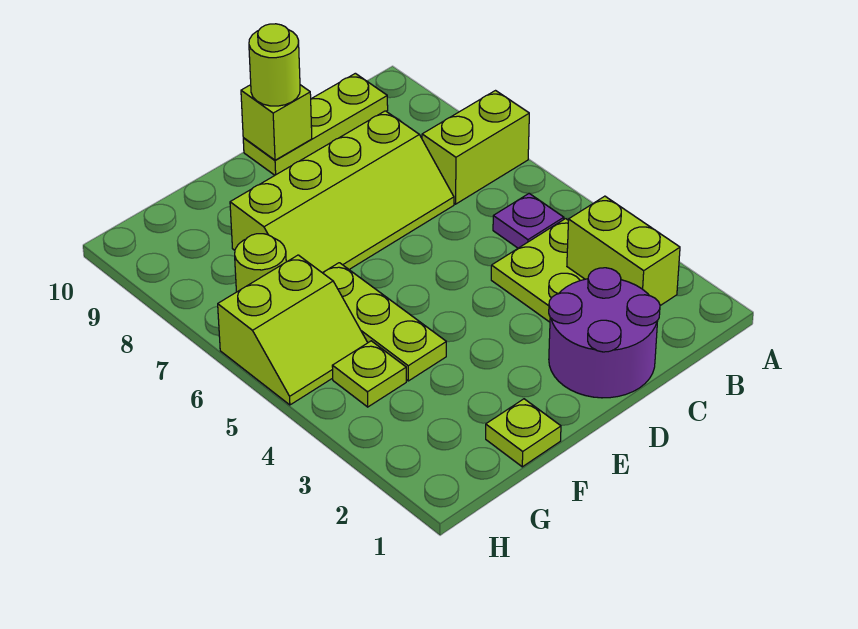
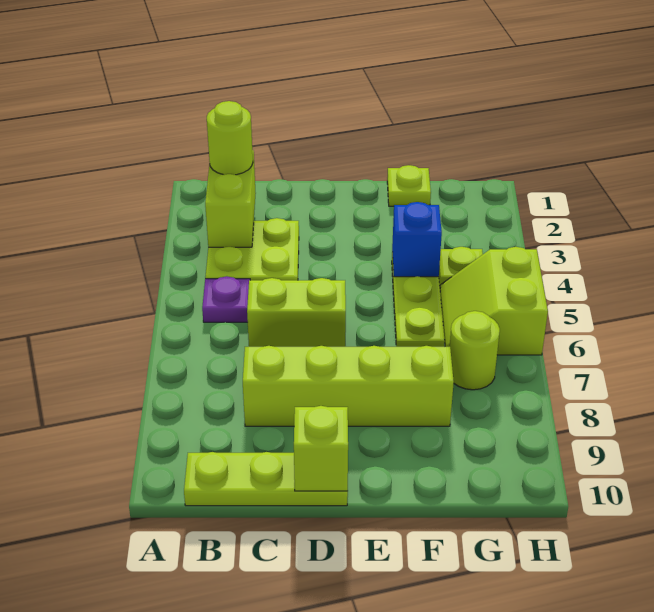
lime brick A7:B7 level 1 -> lime brick C6:D6 level 1
purple round brick C1:D2 level 1 -> none
lime round brick D10 level 3 -> lime round brick B2 level 3
none -> blue brick F4 level 2
lime slope G5:H6 level 1 top 6 -> lime slope G5:H6 level 1 top H

